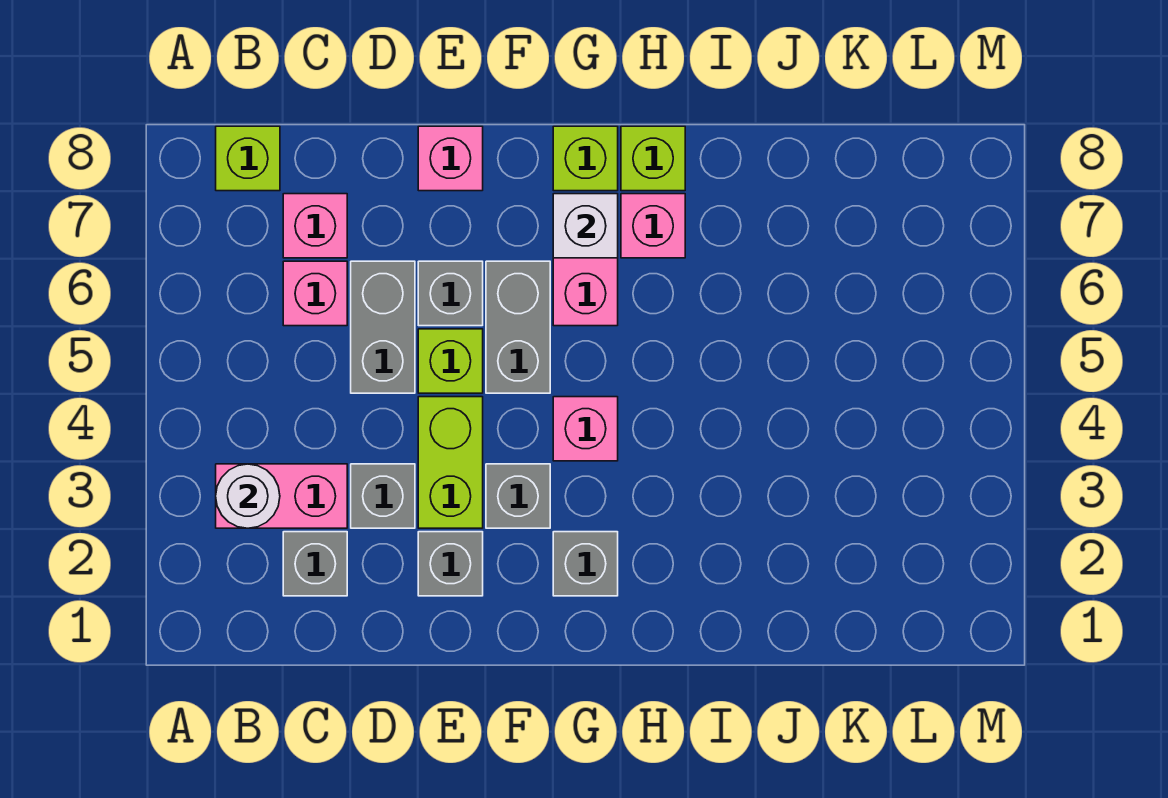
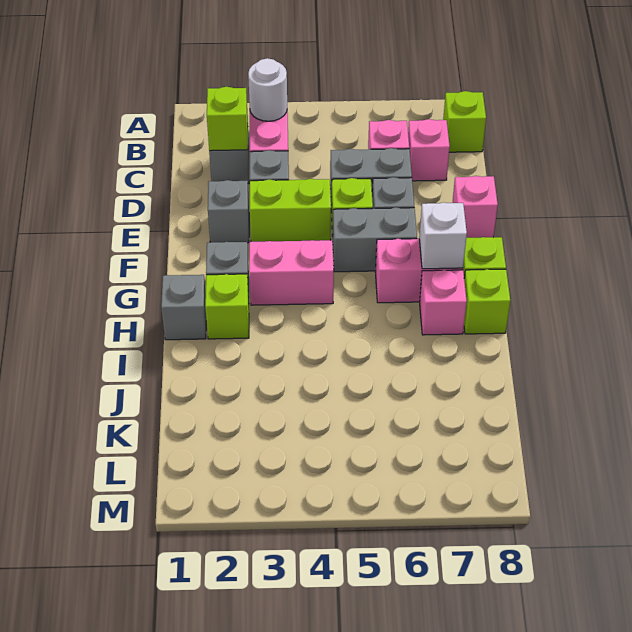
none -> lime brick C2 level 2
grey brick F3 level 1 -> grey brick H1 level 1
pink brick G4 level 1 -> pink brick G3:G4 level 1
none -> lime brick H2 level 1

